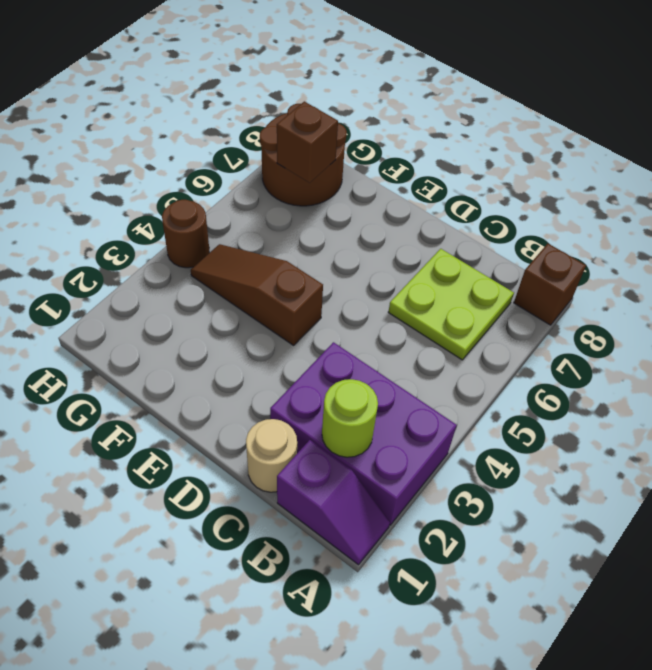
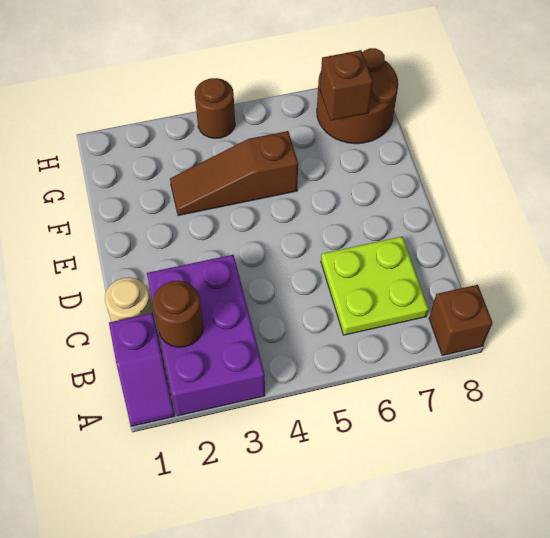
lime round brick B2 level 2 -> brown round brick B2 level 2
brown slope E4:G4 level 1 top E -> brown slope F3:F5 level 1 top 5

